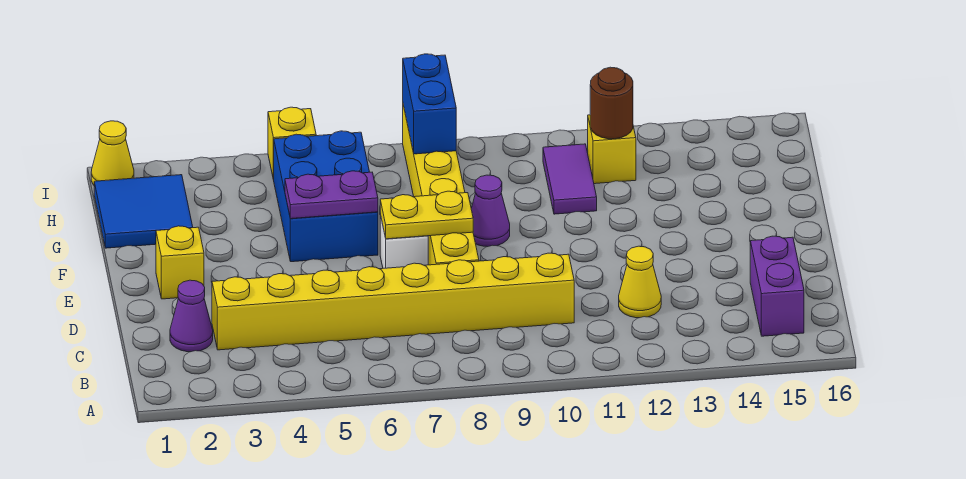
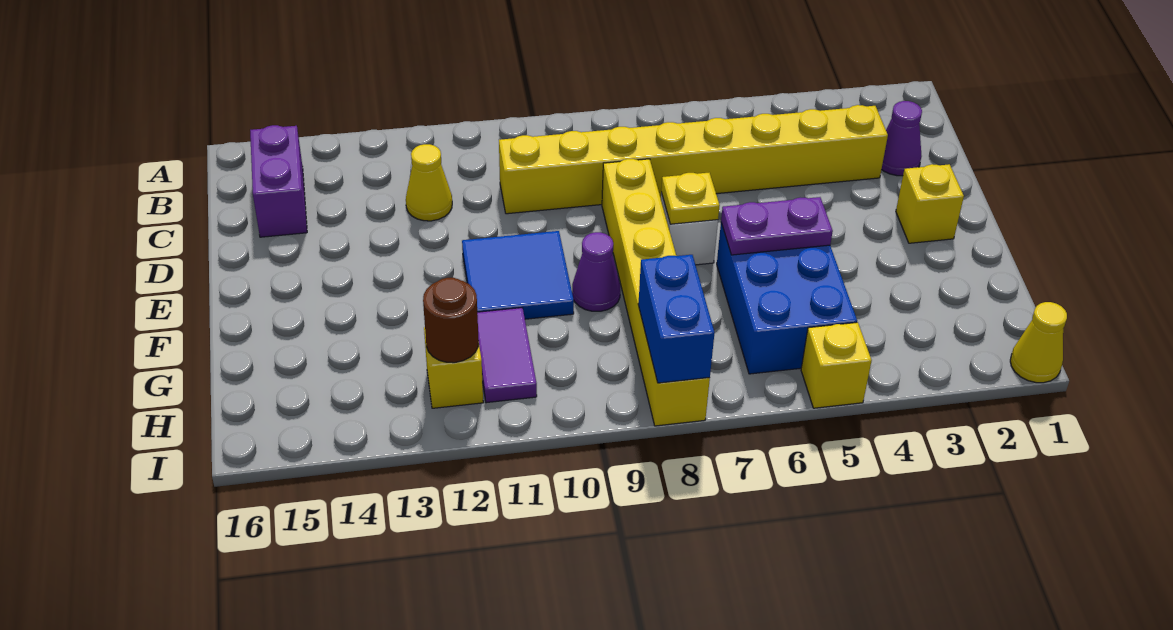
yellow plate E7:E8 level 2 -> yellow plate E7 level 2
blue tile G1:H2 level 1 -> blue tile E10:F11 level 1

